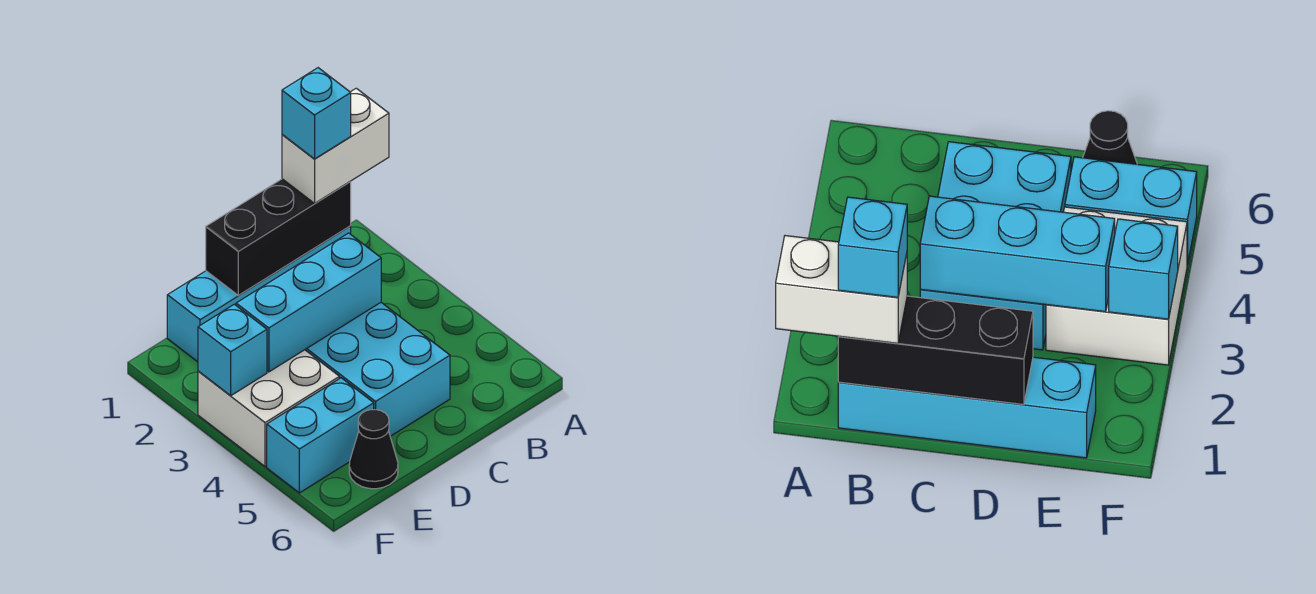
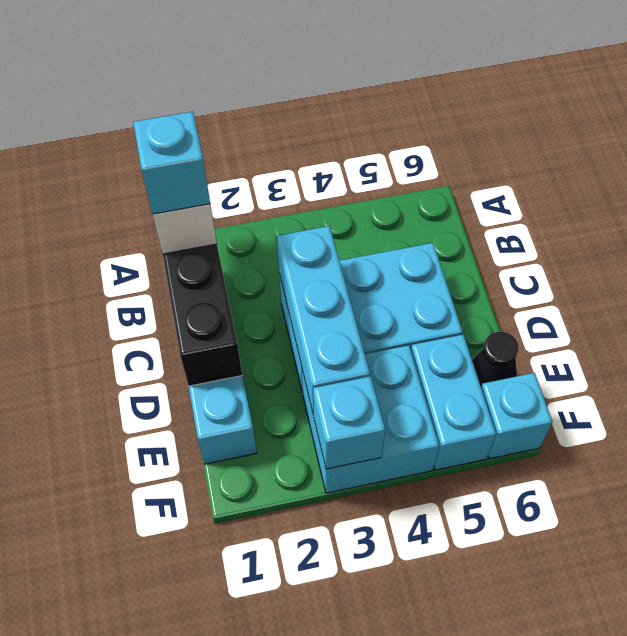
white brick E3:F4 level 1 -> cyan brick E3:F4 level 1
none -> cyan brick F6 level 1

